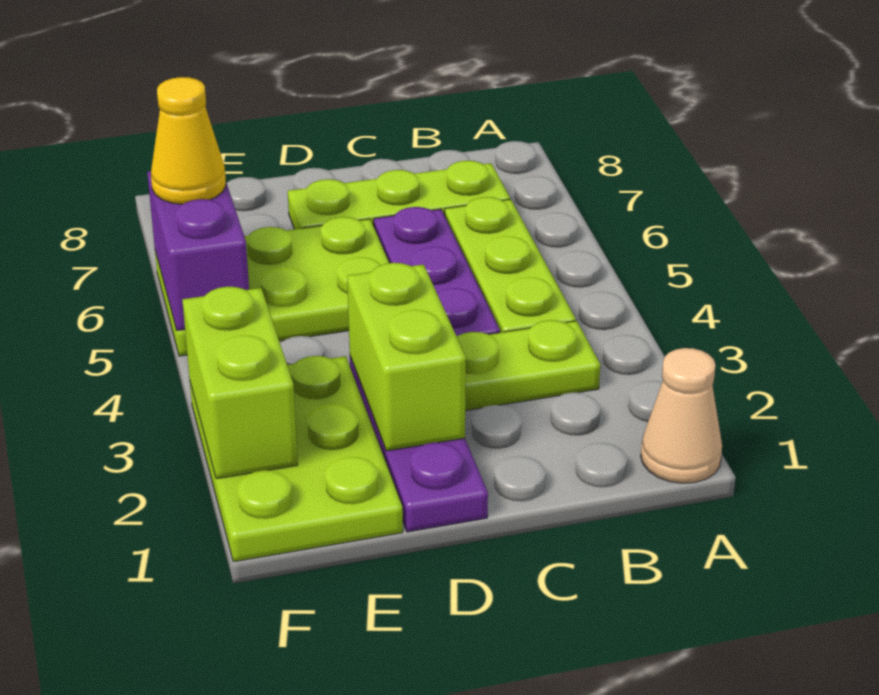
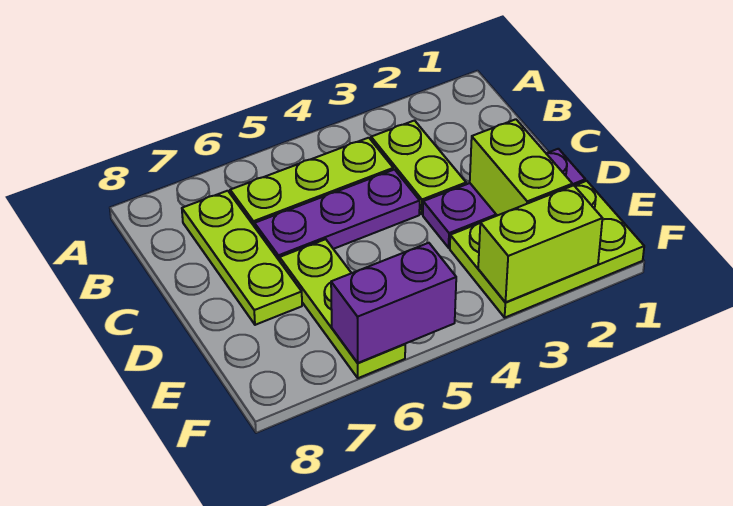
tan cone A1 level 1 -> none
lime brick D2:D3 level 2 -> lime brick D2:E2 level 2
lime plate D5:F6 level 1 -> lime plate D6:F6 level 1
yellow cone F6 level 3 -> none

